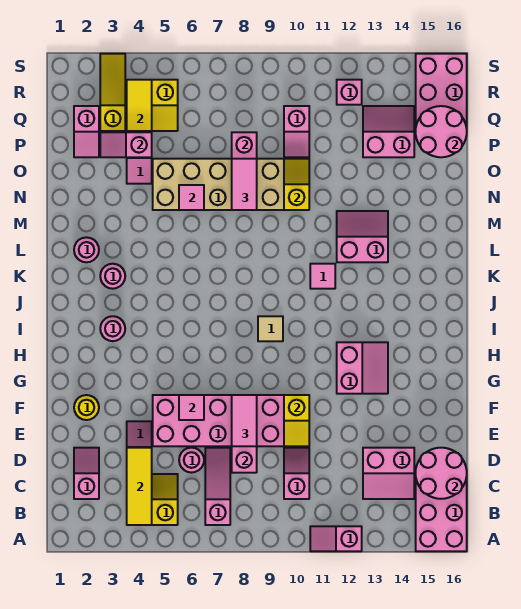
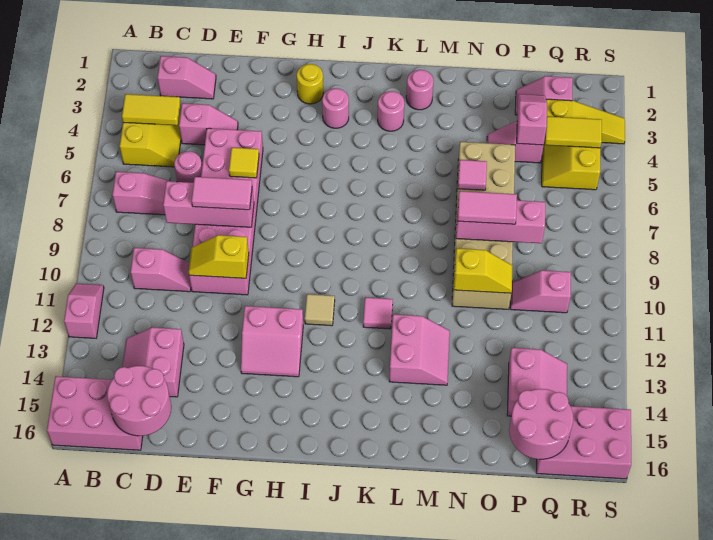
yellow tile B4:D4 level 2 -> yellow tile B4:C4 level 2
yellow round brick F2 level 1 -> yellow round brick H2 level 1
pink tile F6 level 2 -> yellow tile F6 level 2
tan tile I9 level 1 -> tan tile I11 level 1
pink brick R12 level 1 -> none

